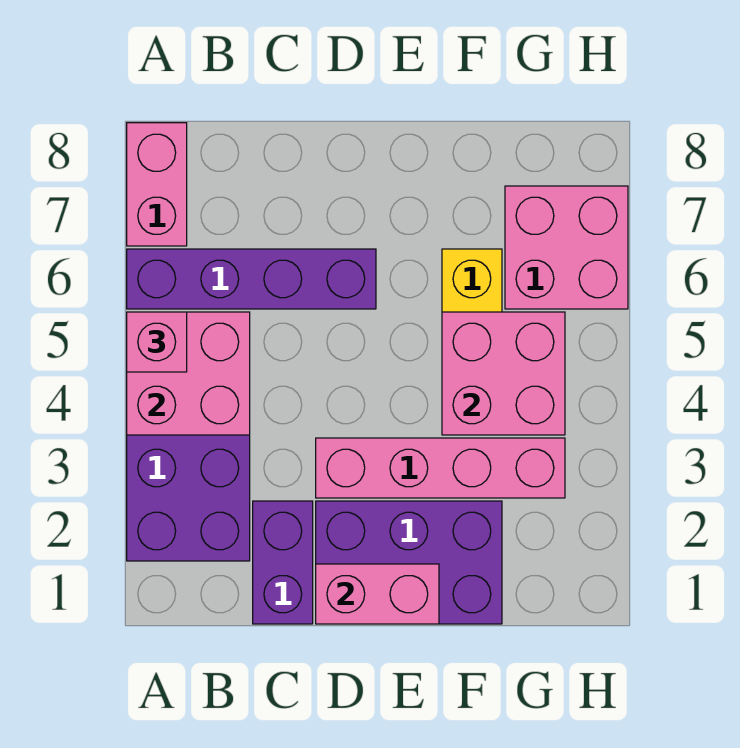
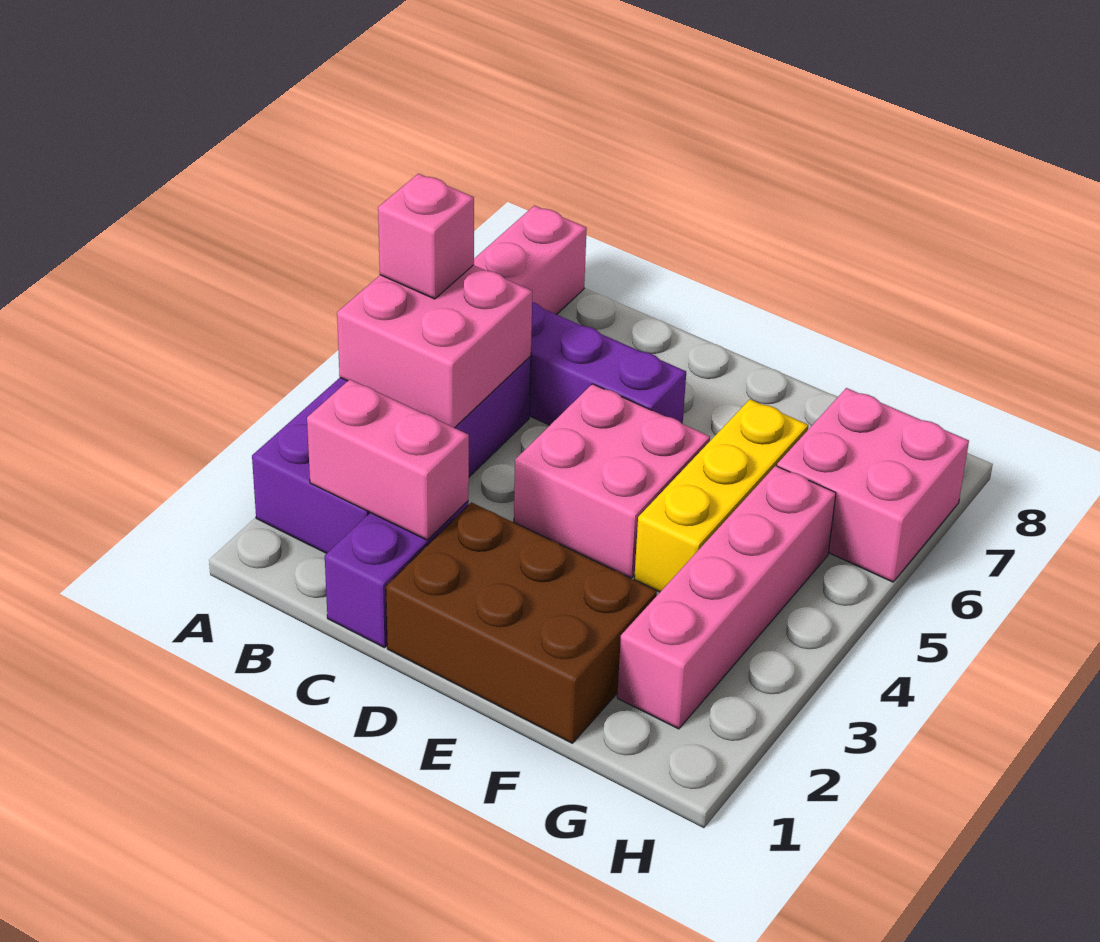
purple brick D1:F2 level 1 -> brown brick D1:F2 level 1
pink brick D1:E1 level 2 -> pink brick B2:C2 level 2
pink brick D3:G3 level 1 -> pink brick G2:G5 level 1
pink brick F4:G5 level 2 -> pink brick D4:E5 level 1

